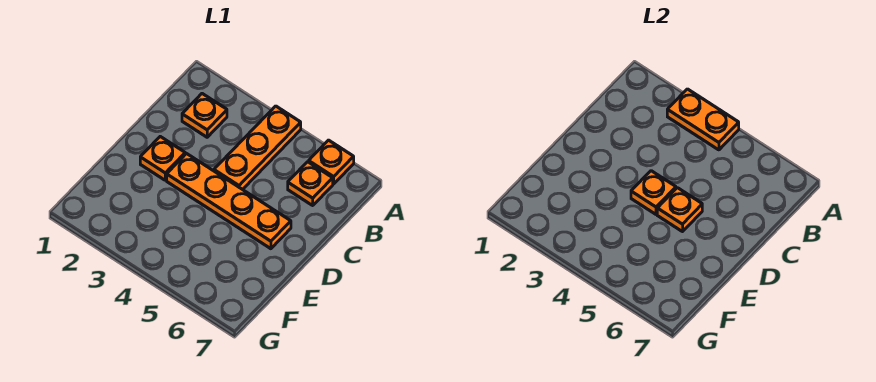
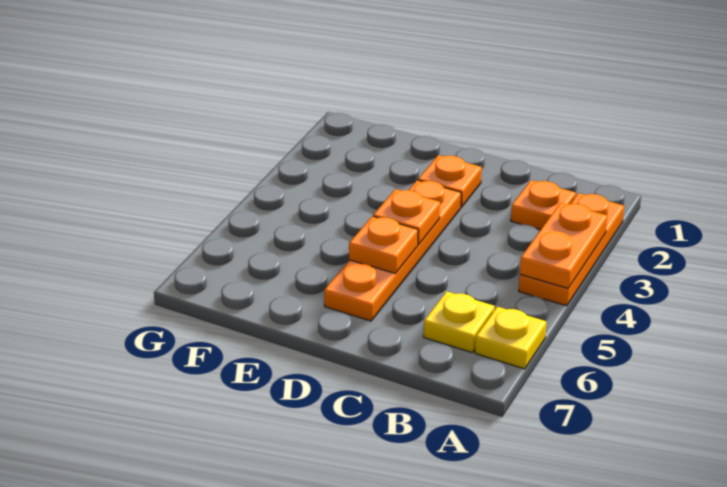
orange plate A4:C4 level 1 -> orange plate A2:A4 level 1
orange plate A6 level 1 -> yellow plate A6 level 1
orange plate B6 level 1 -> yellow plate B6 level 1

